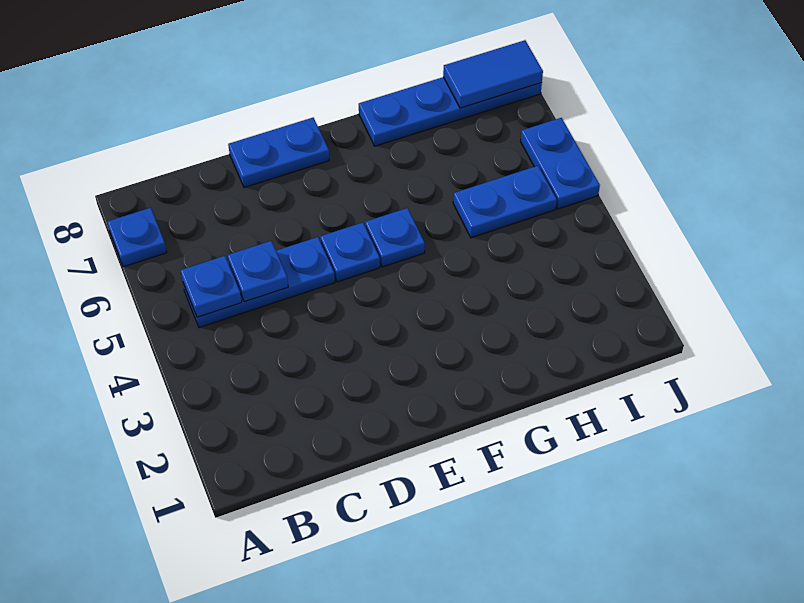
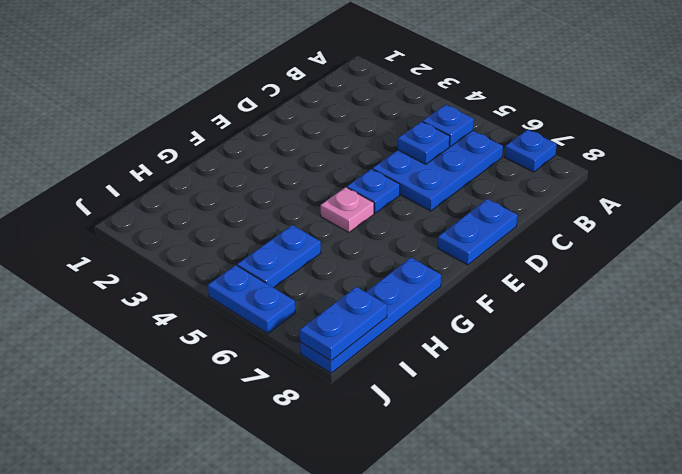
blue plate B5:D5 level 1 -> blue plate B5:D6 level 1
blue plate F5 level 1 -> pink plate F5 level 1
blue tile I8:J8 level 2 -> blue plate I8:J8 level 2

